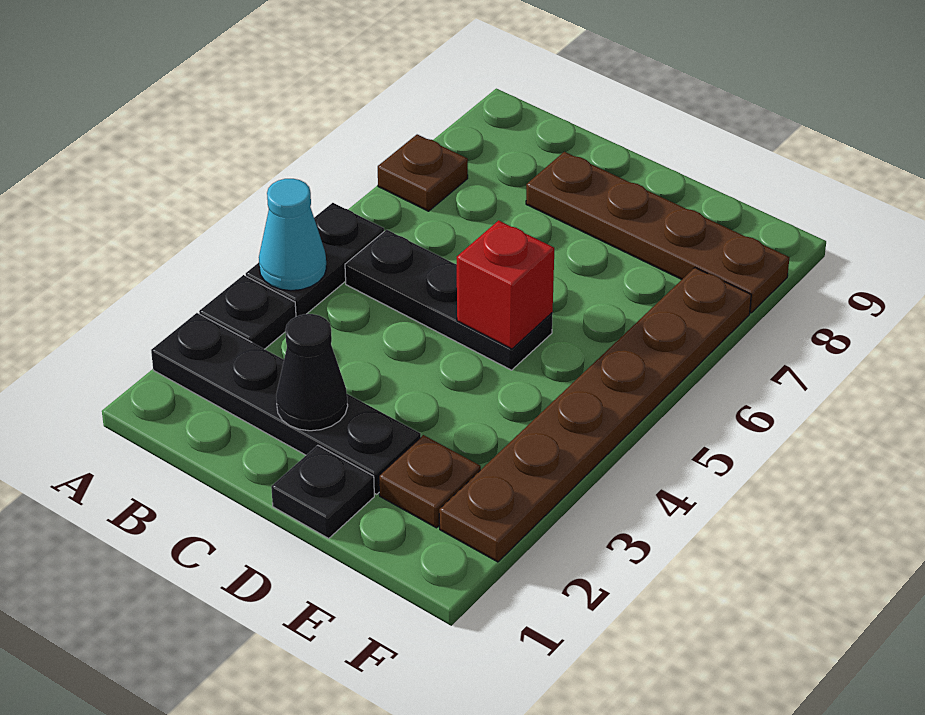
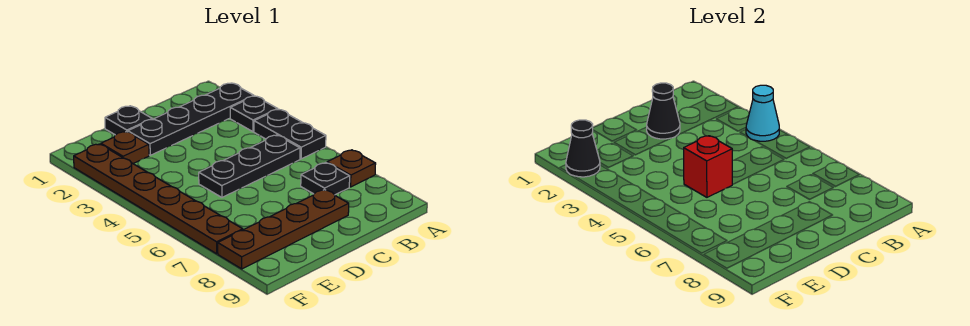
none -> black plate B7 level 1
none -> black cone F2 level 2

